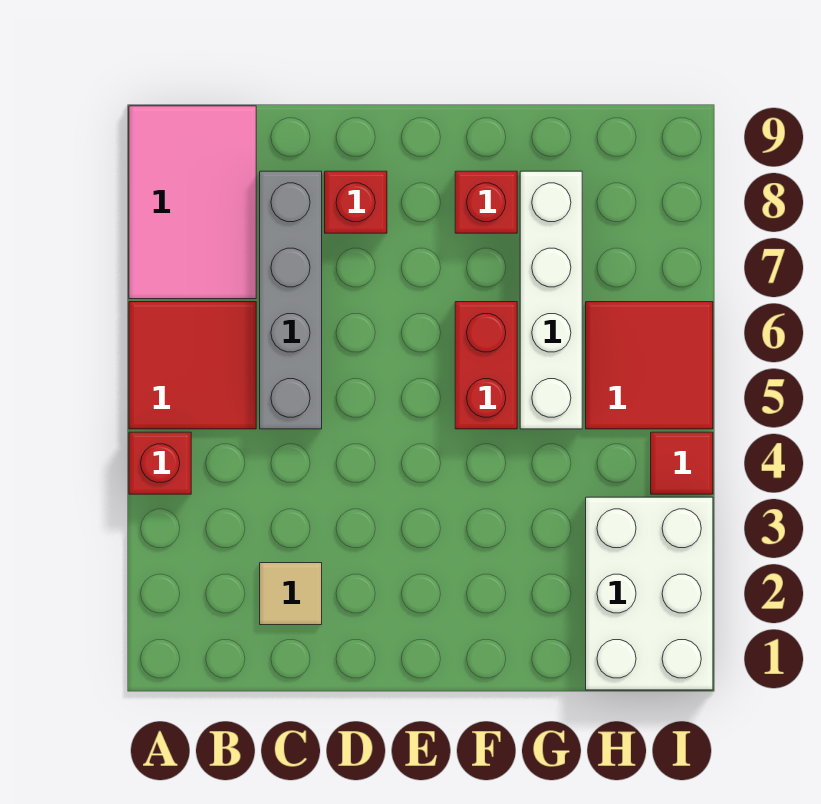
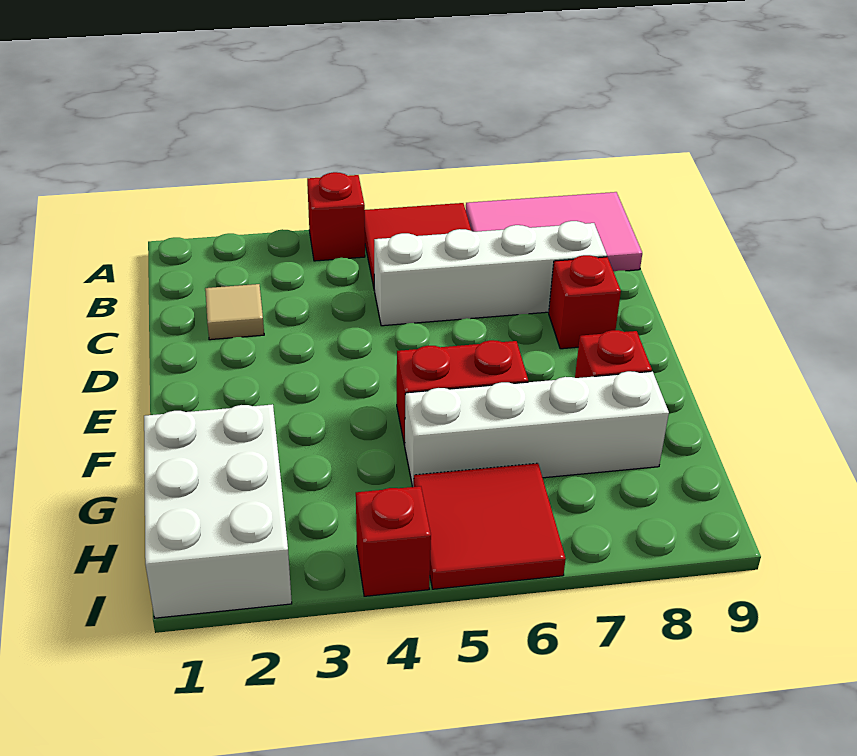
grey brick C5:C8 level 1 -> white brick C5:C8 level 1
white brick H1:I3 level 1 -> white brick G1:I2 level 1
red tile I4 level 1 -> red brick I4 level 1

